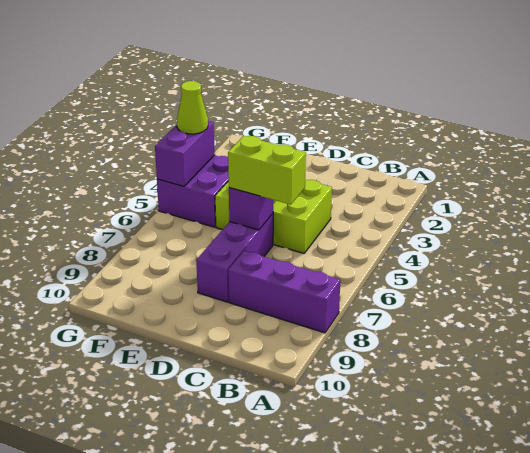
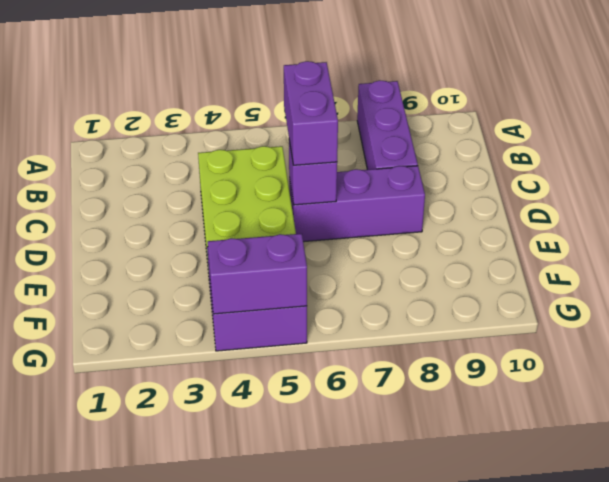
lime brick C6:D6 level 3 -> purple brick C6:D6 level 3
lime cone G4 level 3 -> none

